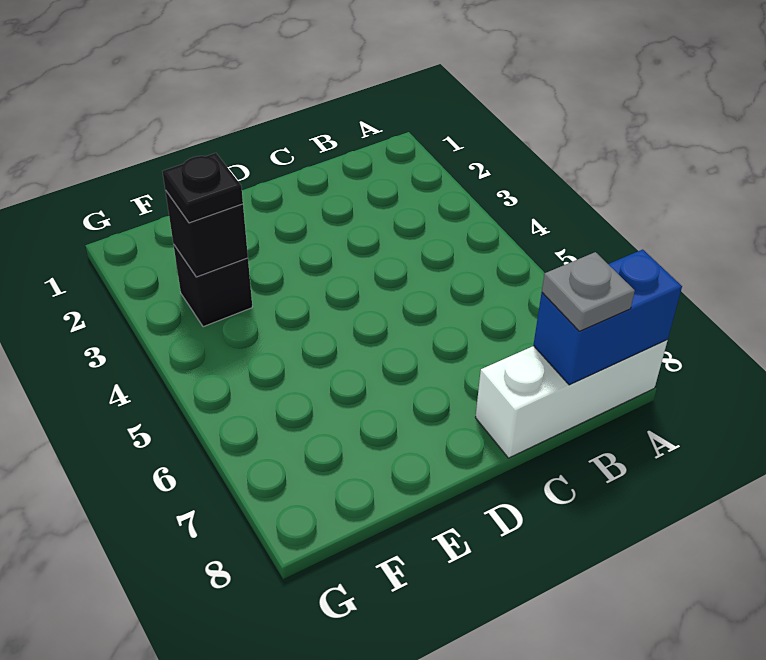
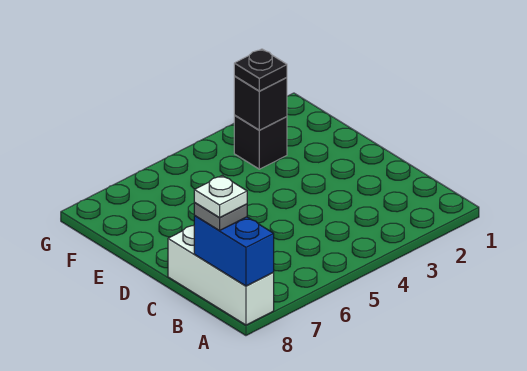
none -> white plate B8 level 4

